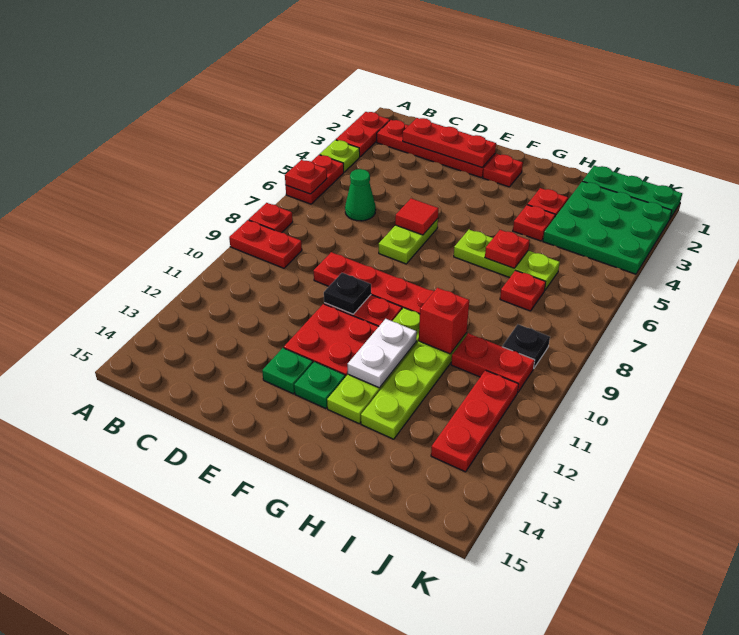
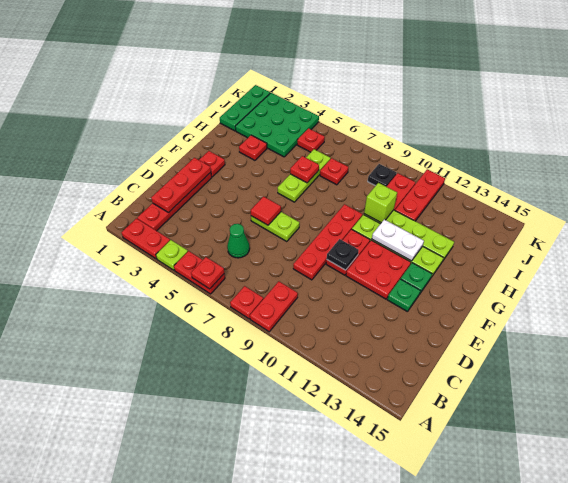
red plate H4 level 1 -> red plate J5 level 1
red brick H10 level 2 -> lime brick H10 level 2
red plate J11:J13 level 1 -> red plate I11:K11 level 1

